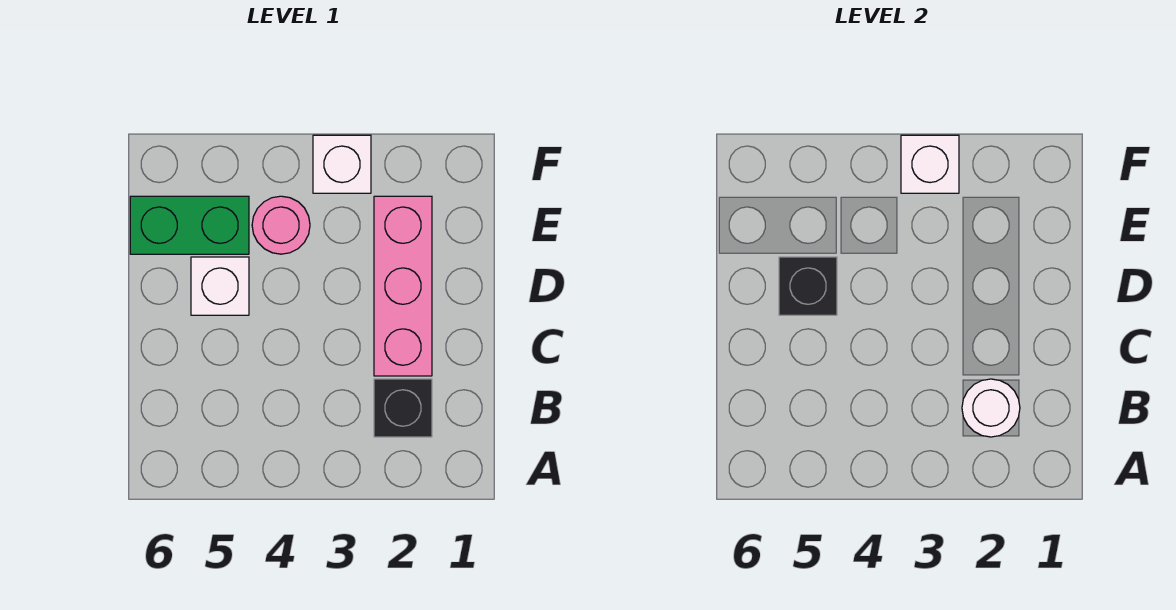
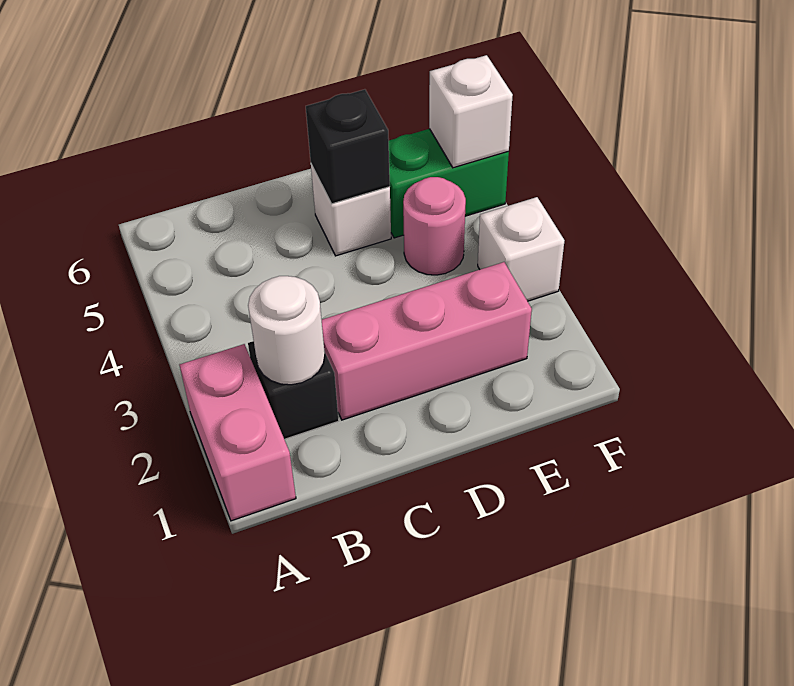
none -> pink brick A1:A2 level 1
green brick E5:E6 level 1 -> green brick E5:F5 level 1
white brick F3 level 2 -> white brick F5 level 2

